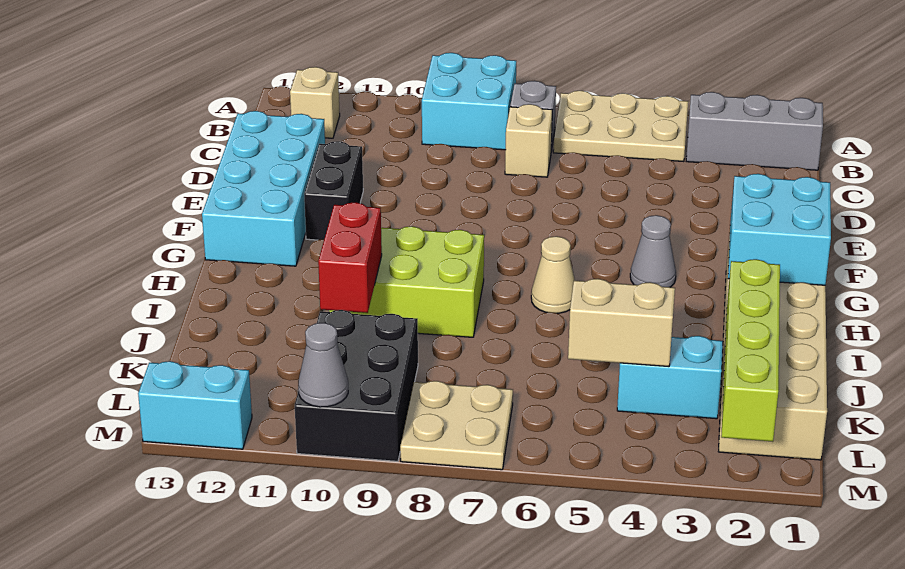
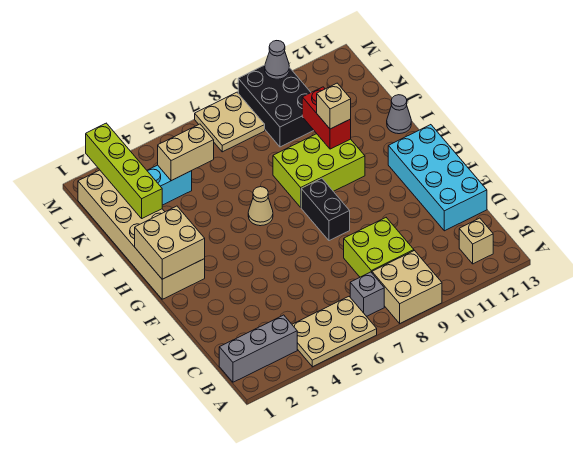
cyan brick A8:B9 level 1 -> tan brick A8:B9 level 1
tan brick C7 level 1 -> tan brick I10 level 3
none -> lime brick C8:D9 level 1
black brick E11:F11 level 1 -> black brick F8:G8 level 1
cyan brick G1:H2 level 2 -> tan brick G1:H2 level 2
grey cone G4 level 1 -> grey cone I13 level 1
cyan brick M12:M13 level 1 -> none

